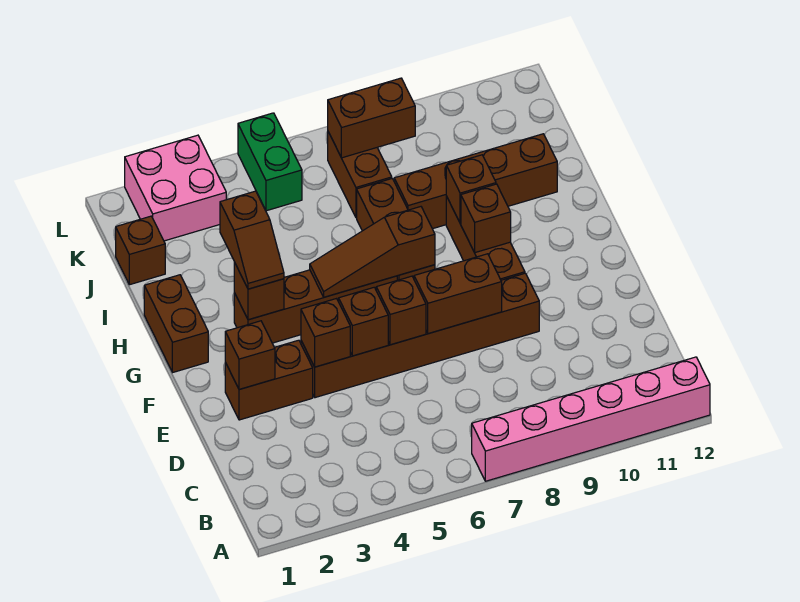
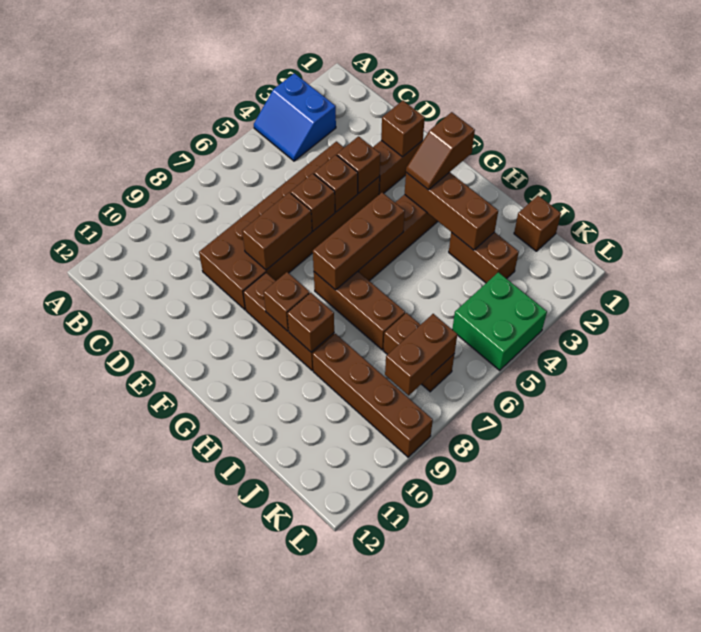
none -> blue slope A3:B4 level 1 top 3
pink brick A7:A12 level 1 -> none
brown brick E4:E9 level 1 -> brown brick D4:E9 level 1
brown brick G1:H1 level 1 -> brown brick I3:J3 level 1
brown brick G3 level 2 -> brown brick G3:I3 level 2
brown slope G3:H3 level 3 top H -> brown slope G2:G3 level 3 top 2
brown slope G5:G7 level 2 top 7 -> brown brick G5:G7 level 2
brown brick I8:I11 level 1 -> brown brick I9:L9 level 1
pink brick K2:L3 level 1 -> none
green brick K5:L5 level 1 -> green brick K4:L5 level 1

